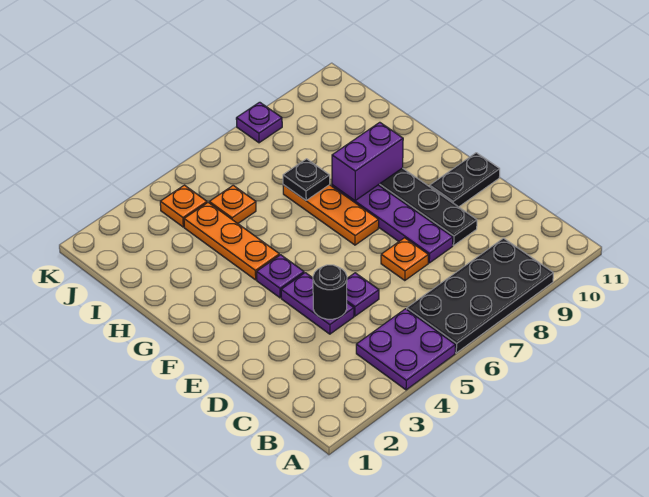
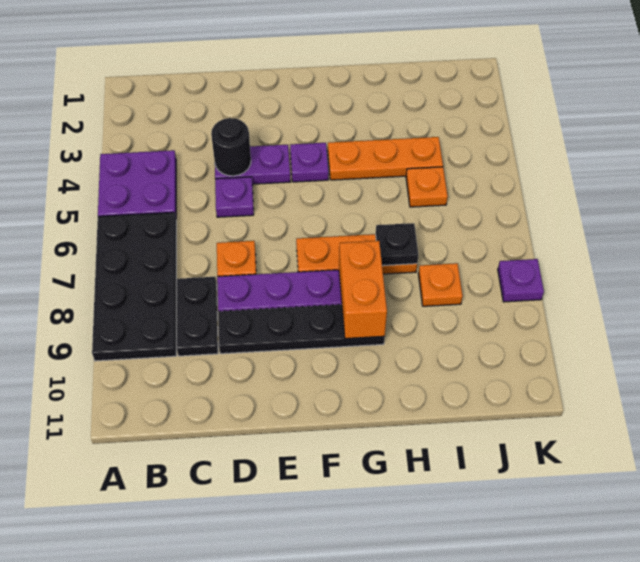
black plate E10:E11 level 1 -> black plate C8:C9 level 1
purple brick G8:G9 level 2 -> orange brick G8:G9 level 2
orange plate J4 level 1 -> orange plate I8 level 1

